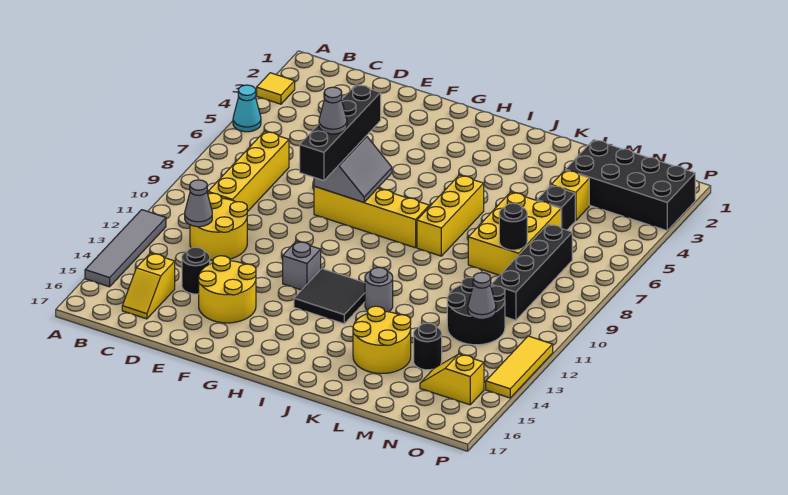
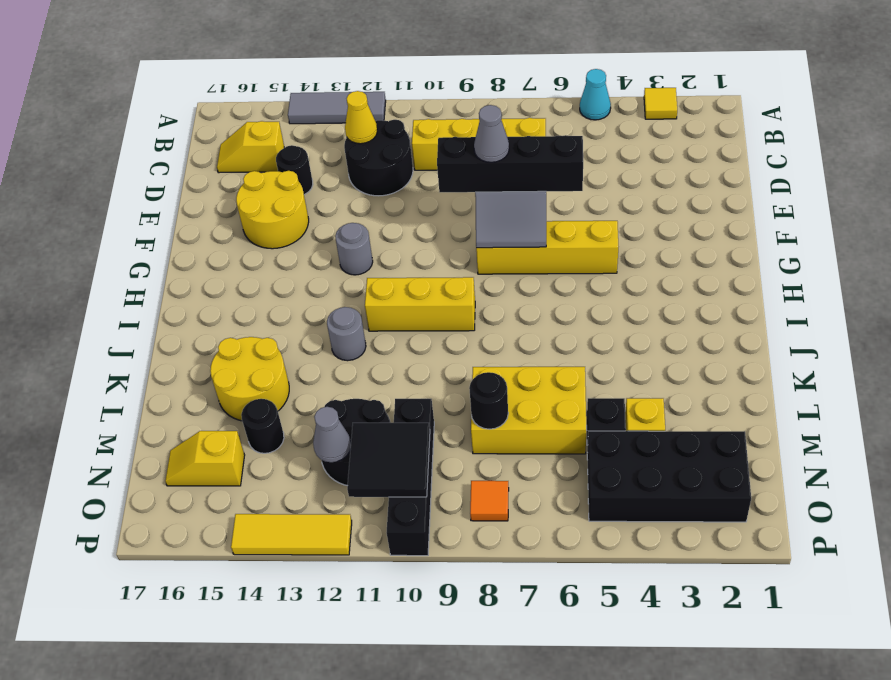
grey tile A12:A15 level 1 -> grey tile A12:A14 level 1
yellow round brick C11:D12 level 1 -> black round brick C11:D12 level 1
grey cone C12 level 2 -> yellow cone C12 level 2
yellow brick F8:I8 level 1 -> yellow brick G5:G8 level 1
grey brick G12 level 1 -> grey round brick G12 level 1
black tile H12:I13 level 1 -> black tile N10:O11 level 2
yellow brick J6:J8 level 1 -> yellow brick I9:I11 level 1
black brick M2:P3 level 1 -> black brick N2:O5 level 1
black brick N7:N10 level 1 -> black brick M10:P10 level 1
yellow slope N15:O15 level 1 top O -> yellow slope N15:N16 level 1 top 15
none -> orange tile O8 level 1

